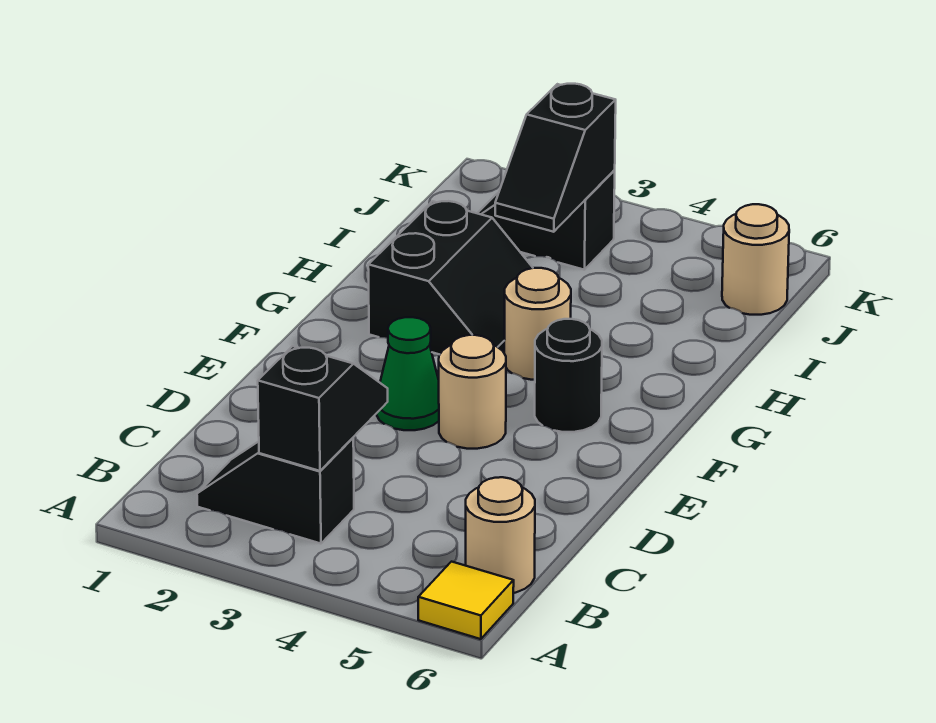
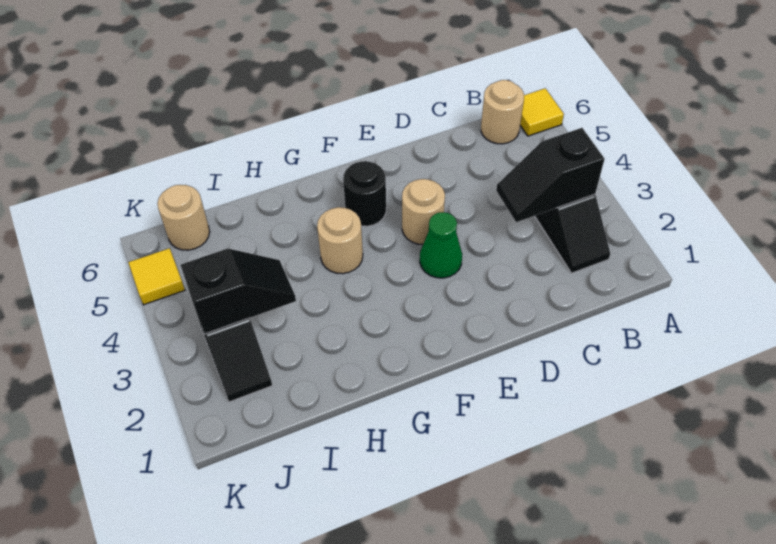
black slope G2:H3 level 1 top 2 -> none
none -> yellow tile K5 level 1

